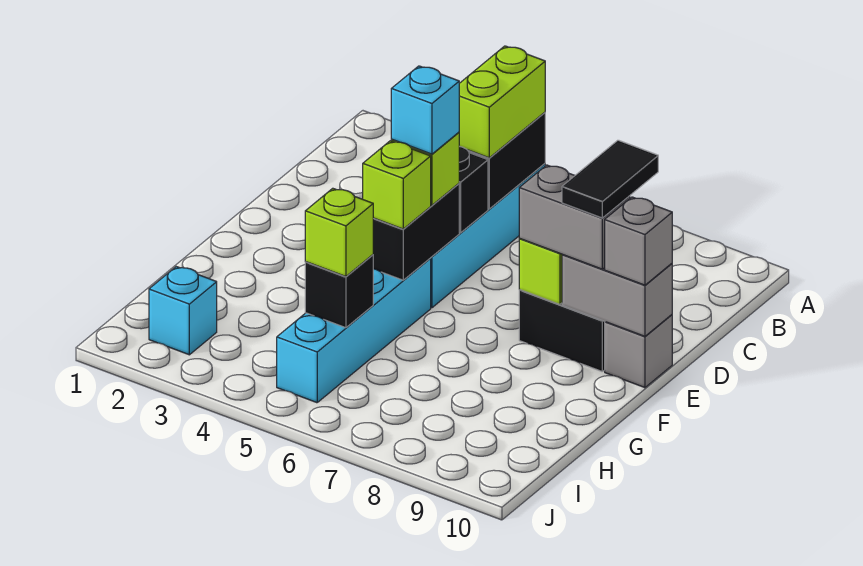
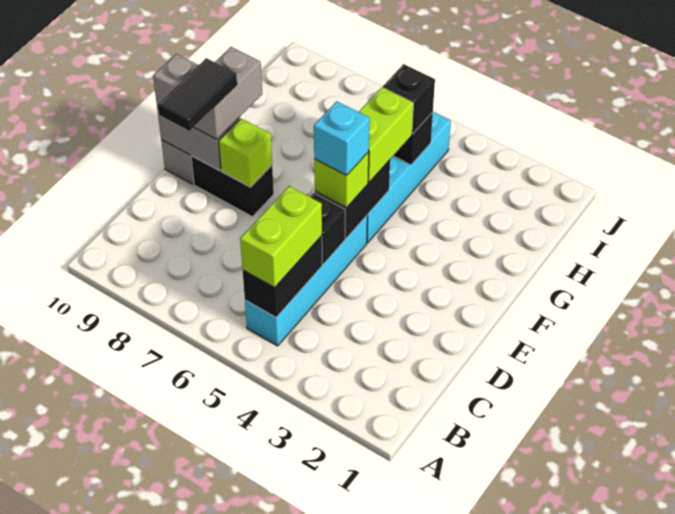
grey brick E8:E9 level 3 -> grey brick E9:F9 level 3
lime brick F5 level 3 -> lime brick F5:G5 level 3
lime brick H5 level 3 -> black brick H5 level 3
cyan brick I2 level 1 -> none

